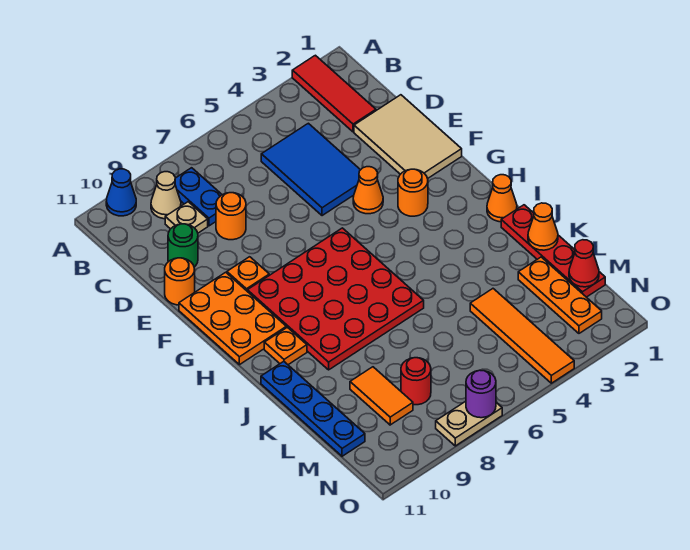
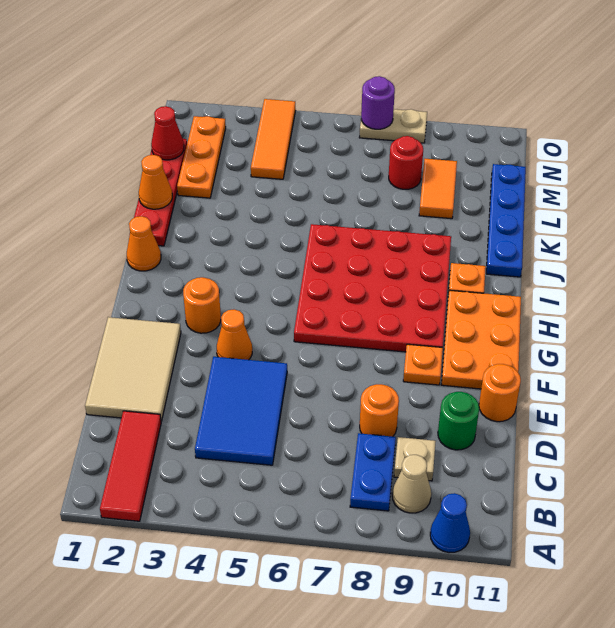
orange tile L4:O4 level 1 -> orange tile M4:O4 level 1

